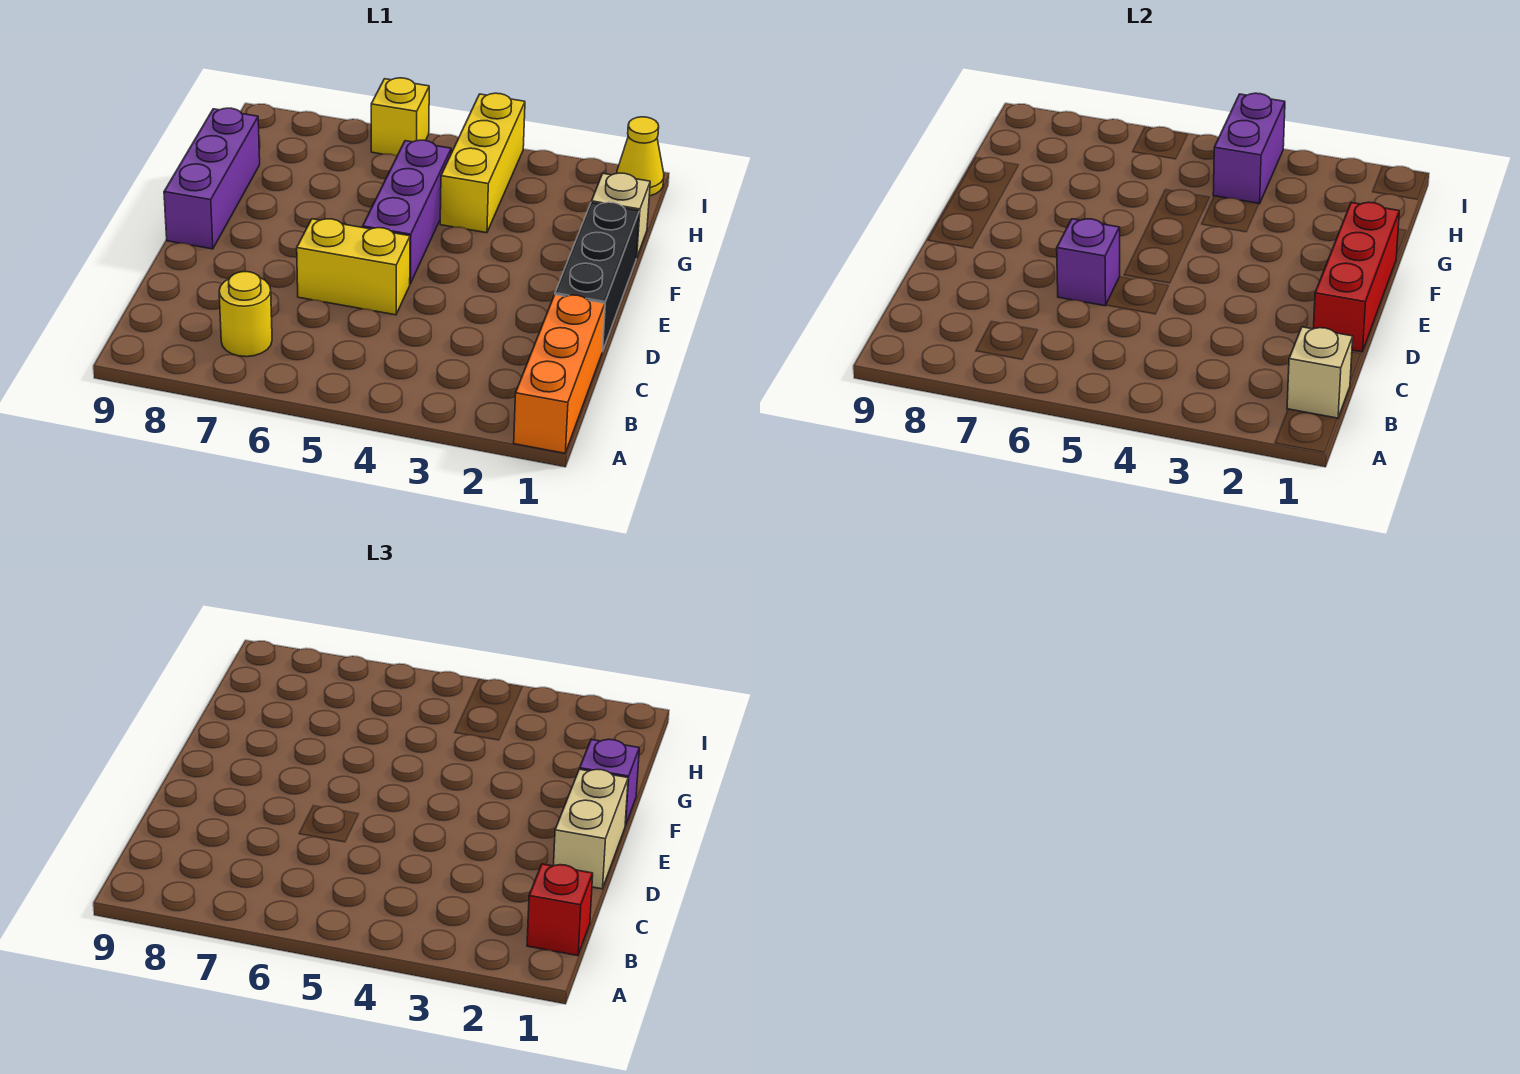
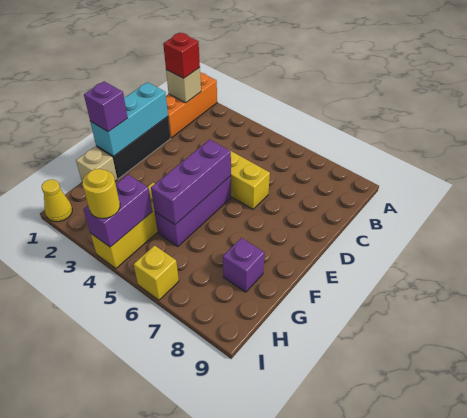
yellow round brick B7 level 1 -> yellow round brick I4 level 3
red brick D1:F1 level 2 -> cyan brick D1:F1 level 2
tan brick D1:E1 level 3 -> none
purple brick D6 level 2 -> purple brick G8 level 1
purple brick E9:G9 level 1 -> purple brick E5:G5 level 2

